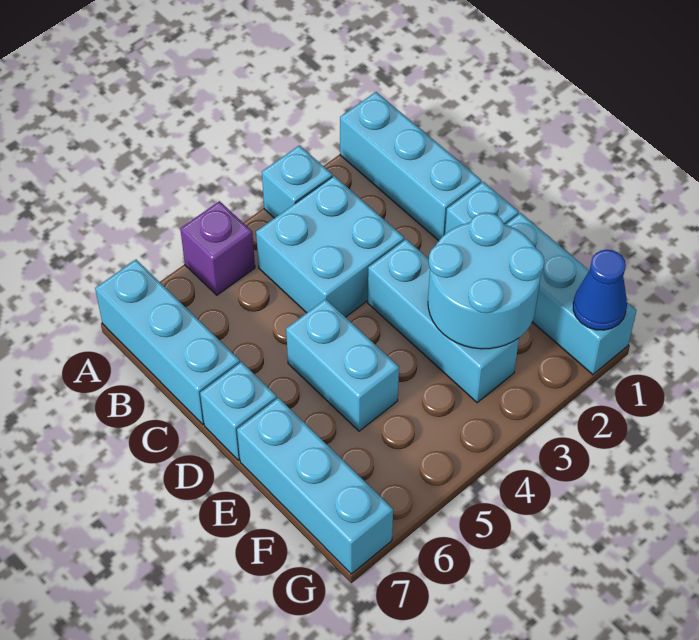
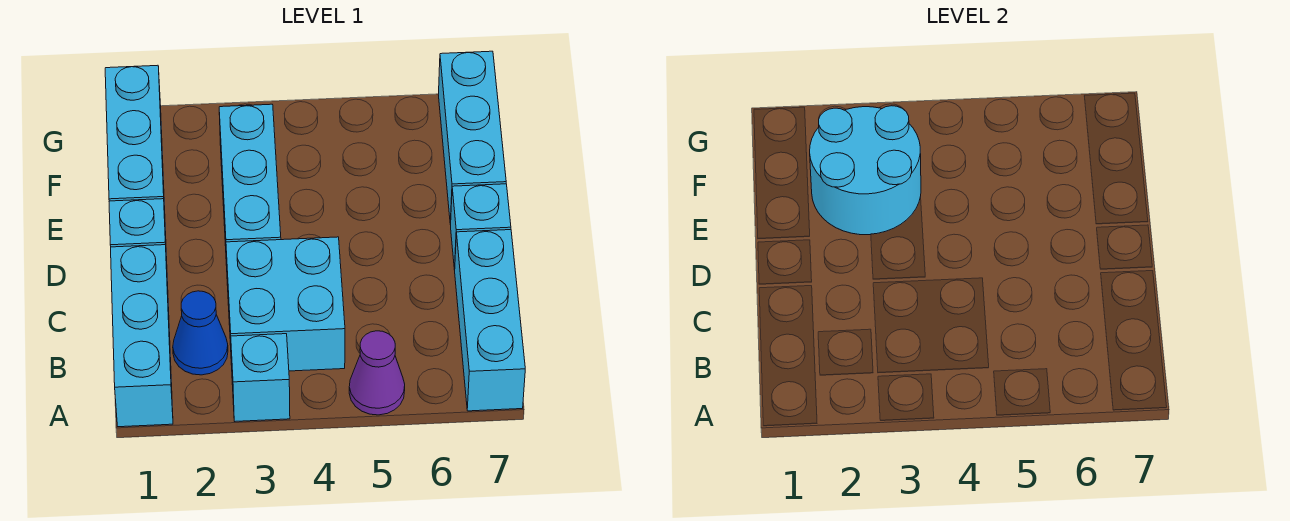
purple brick A5 level 1 -> purple cone A5 level 1
cyan brick D5:E5 level 1 -> none
blue cone G1 level 2 -> blue cone B2 level 1

